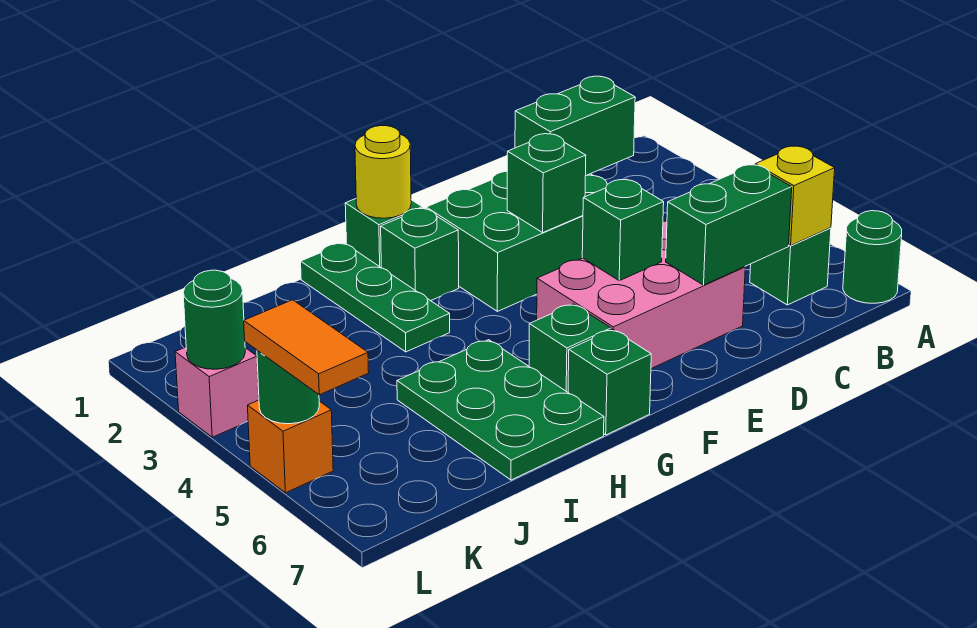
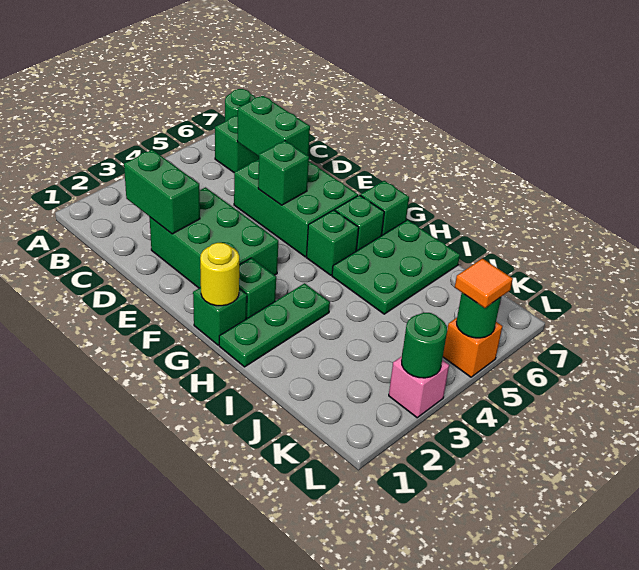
yellow brick B6 level 2 -> none
pink brick D5:F6 level 1 -> green brick D5:F6 level 1
green brick E3 level 2 -> green brick G5 level 1
orange tile L5:L6 level 3 -> orange tile L5 level 3

